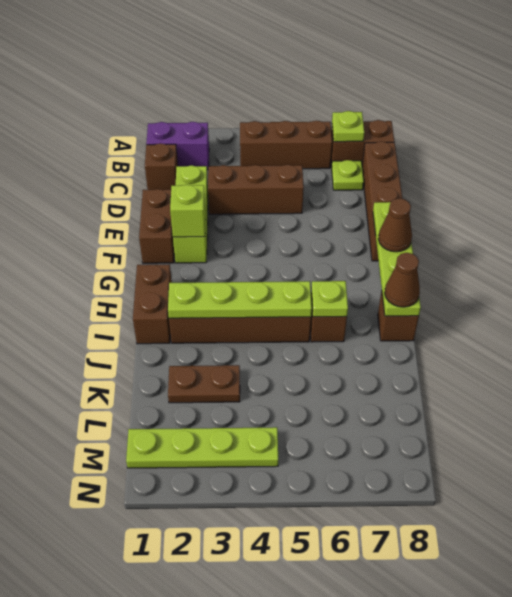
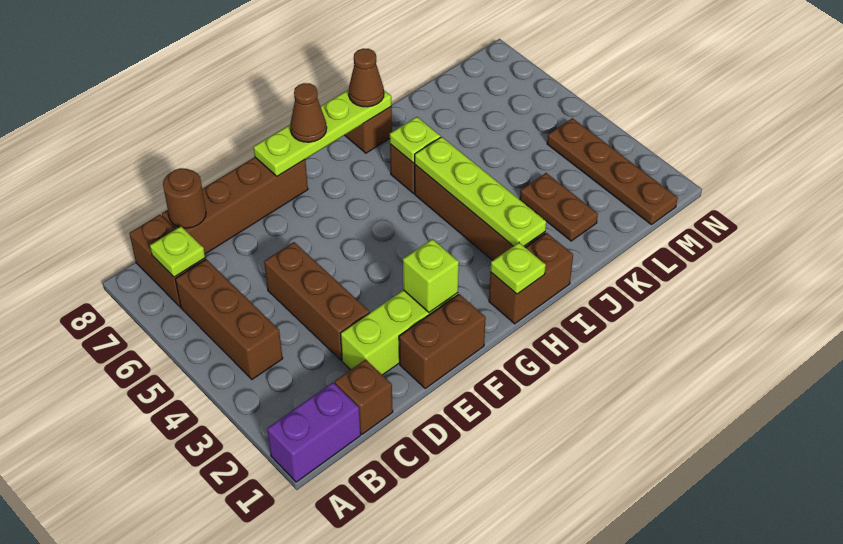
purple brick B1:B2 level 1 -> purple brick A1:B1 level 1
lime plate C7 level 1 -> lime plate H1 level 2
none -> brown round brick C8 level 2
lime plate M1:M4 level 1 -> brown plate M1:M4 level 1

